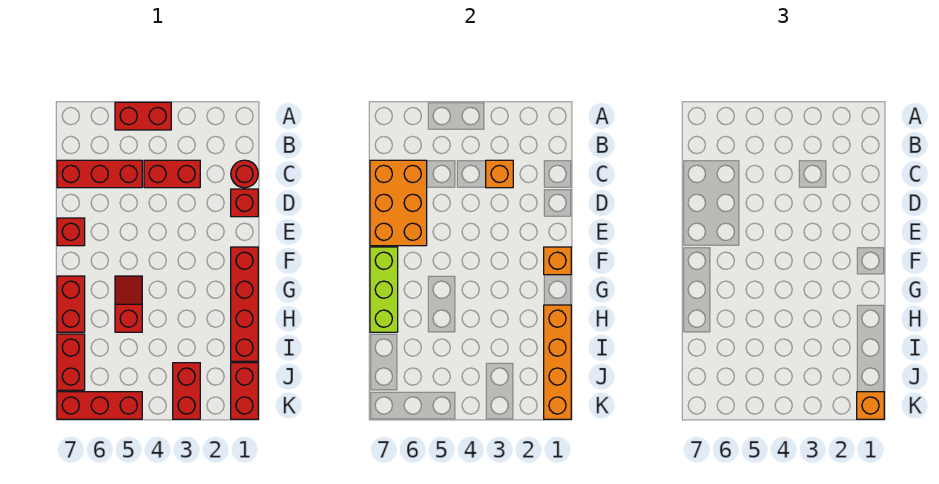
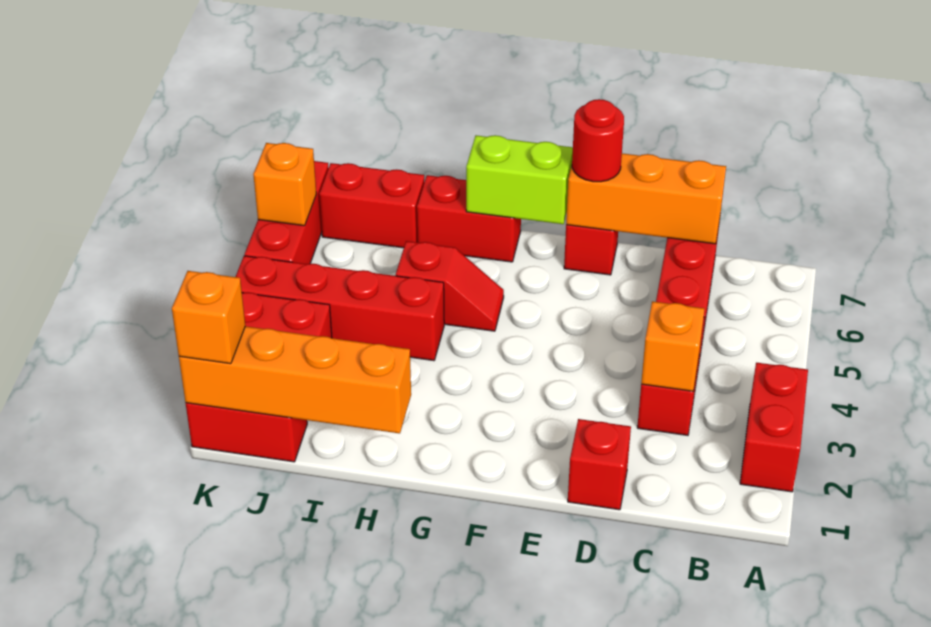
red brick A4:A5 level 1 -> red brick A2:A3 level 1
red round brick C1 level 1 -> red round brick E7 level 3
orange brick C6:E7 level 2 -> orange brick C7:E7 level 2
red brick F1:I1 level 1 -> red brick H4:K4 level 1
orange brick F1 level 2 -> orange brick K6 level 2
lime brick F7:H7 level 2 -> lime brick F7:G7 level 2

